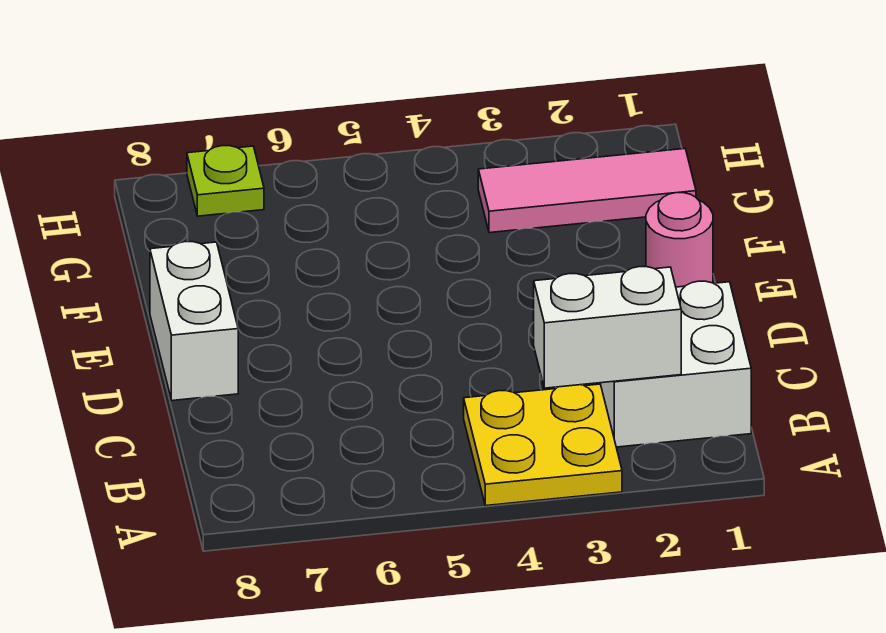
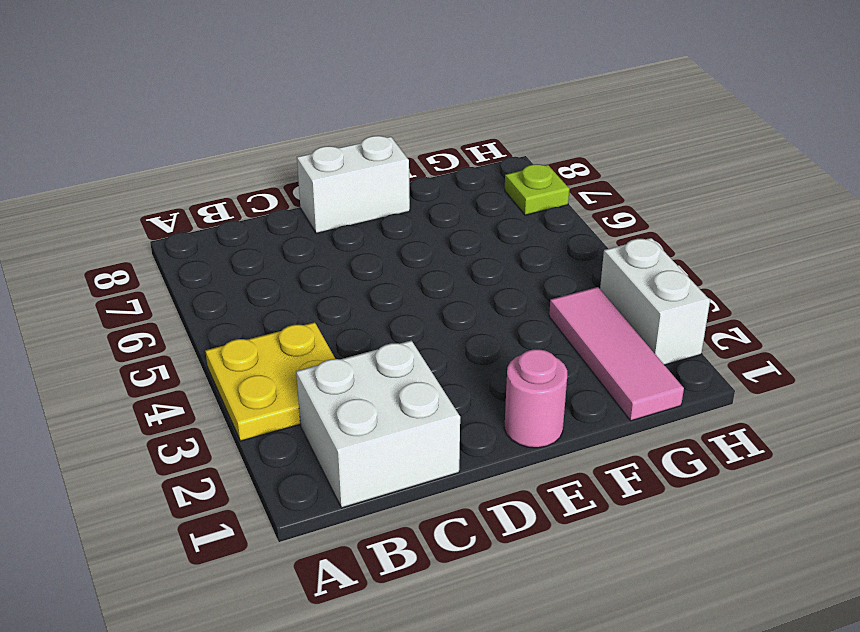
white brick B2:B3 level 2 -> white brick H2:H3 level 1

